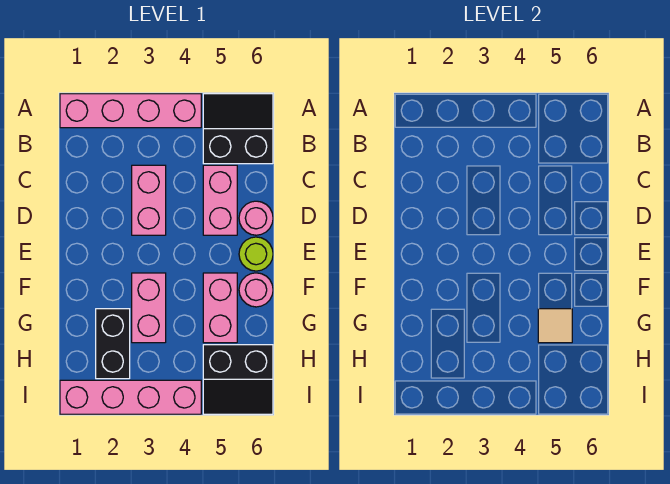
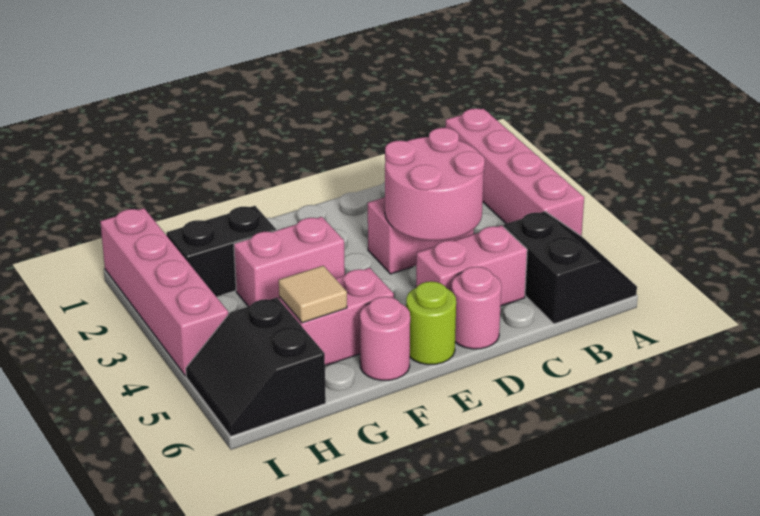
none -> pink round brick C3:D4 level 2

